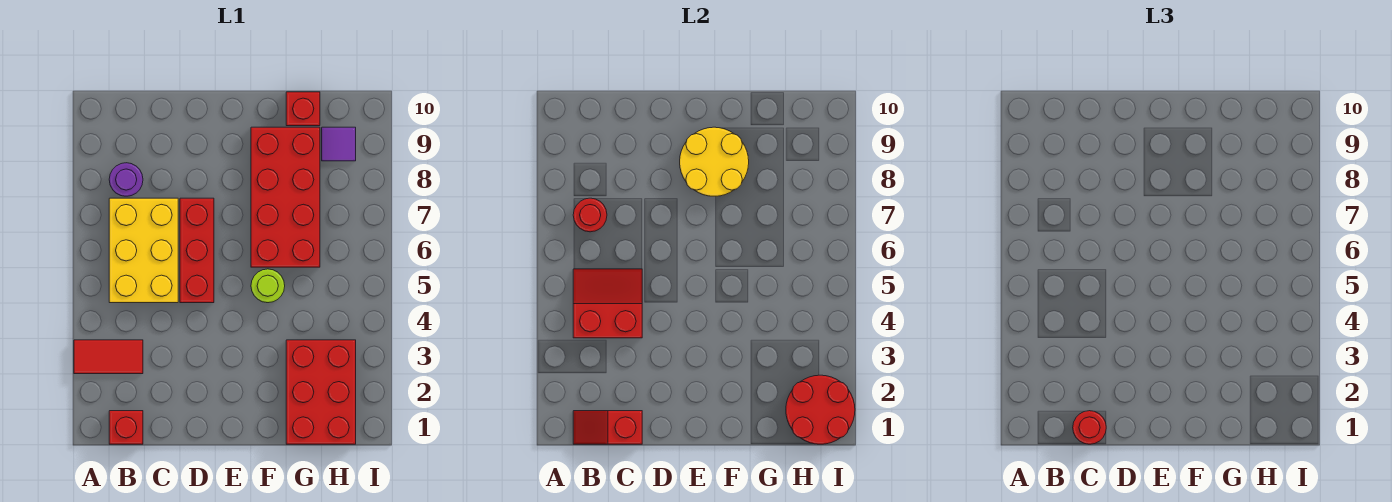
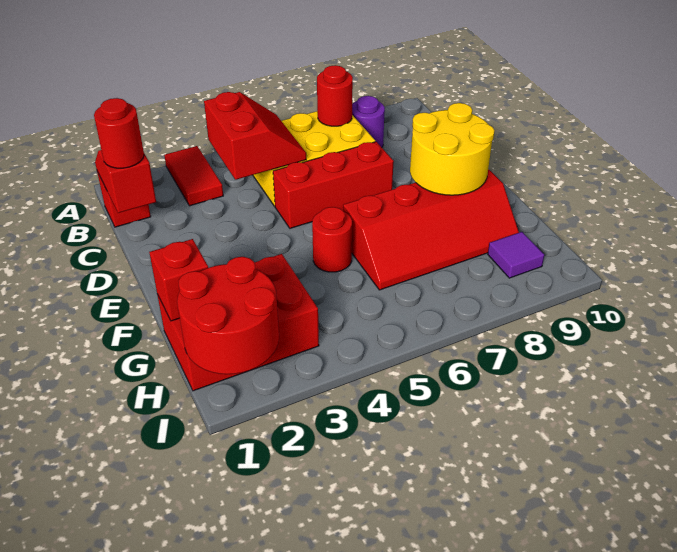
lime round brick F5 level 1 -> red round brick F5 level 1
red brick F6:G9 level 1 -> red slope F6:G9 level 1 top F
red brick G10 level 1 -> red brick G1 level 2

